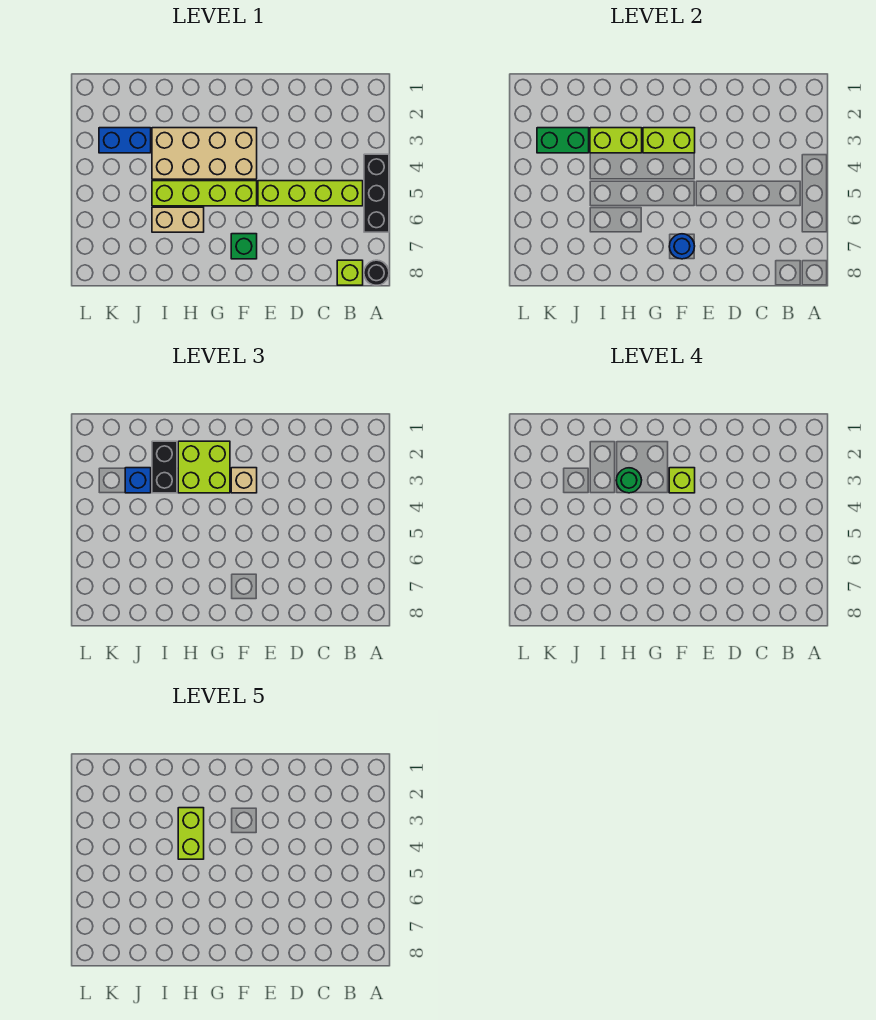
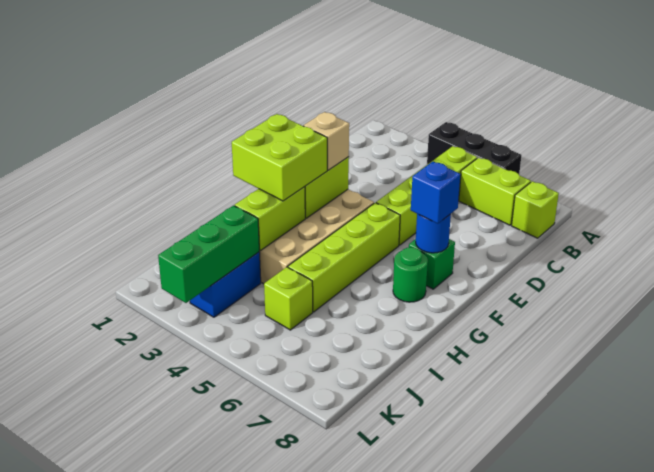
black round brick A8 level 1 -> none
lime brick F3 level 4 -> lime brick J5 level 1
green round brick H3 level 4 -> green round brick G7 level 1
lime brick H3:H4 level 5 -> lime brick B6:B7 level 1
tan brick H6:I6 level 1 -> none
black brick I2:I3 level 3 -> none
green brick J3:K3 level 2 -> green brick J3:L3 level 2
blue brick J3 level 3 -> blue brick F7 level 3

